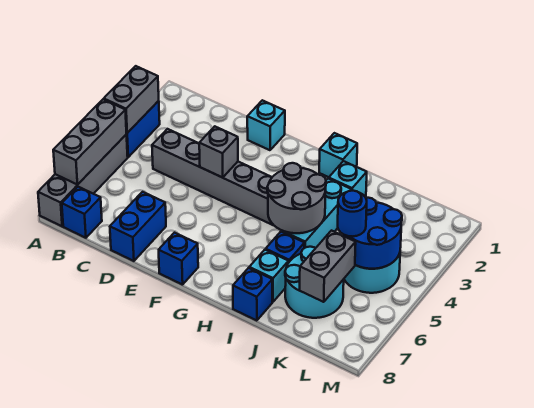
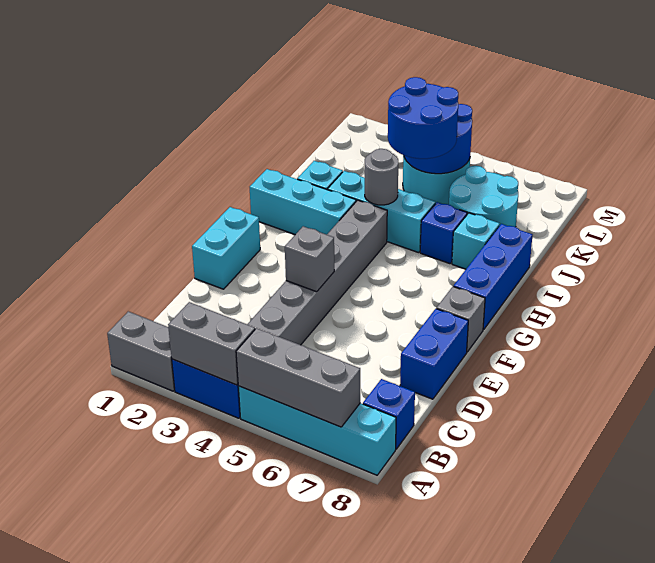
grey brick A5:A8 level 1 -> cyan brick A5:A8 level 1
blue brick D7:D8 level 1 -> blue brick D8:E8 level 1
cyan brick E1 level 1 -> cyan brick E1:F1 level 1
blue brick F8 level 1 -> grey brick F8 level 1
cyan brick H1 level 1 -> cyan brick H1:H3 level 1
grey round brick H4:I5 level 2 -> grey round brick I4 level 2
blue brick I8 level 1 -> blue brick G8:I8 level 1
blue round brick K5 level 3 -> blue round brick J4:K5 level 3
grey brick K6:K7 level 2 -> grey brick A1:A2 level 1

